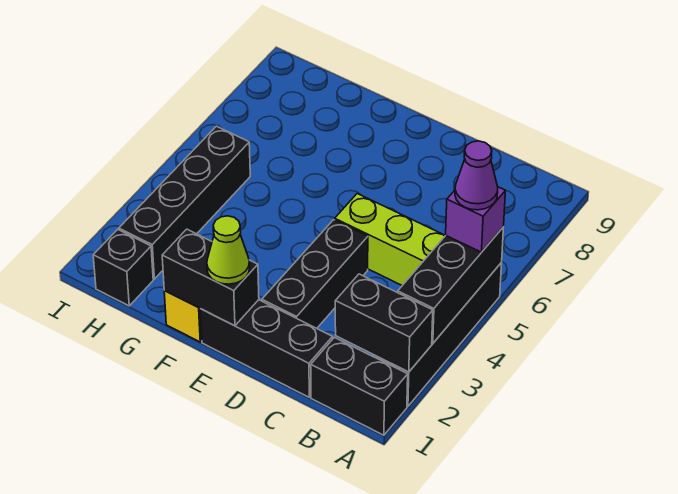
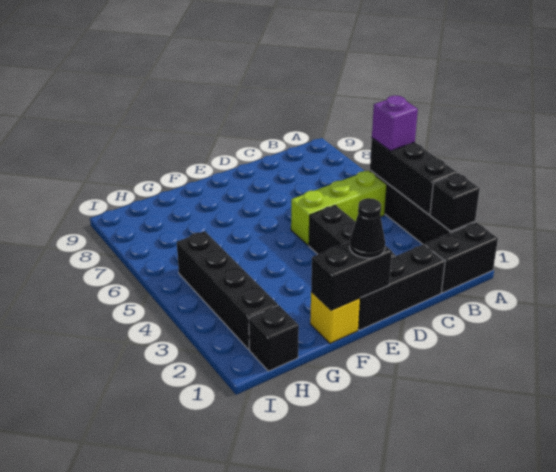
black brick A2:B2 level 2 -> black brick A2 level 2
purple cone A5 level 4 -> none
lime cone E1 level 3 -> black cone E1 level 3

